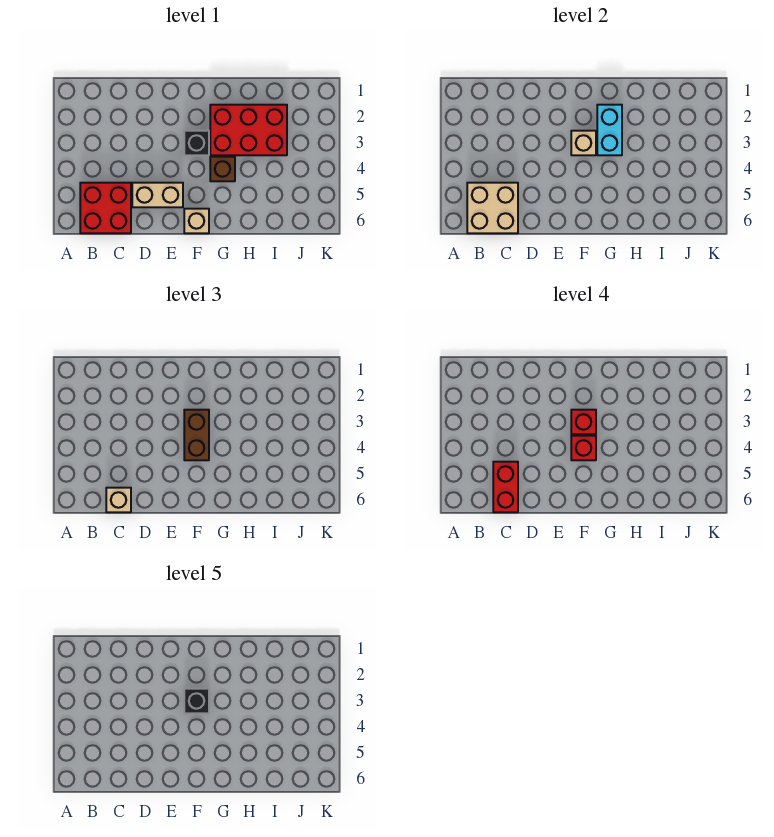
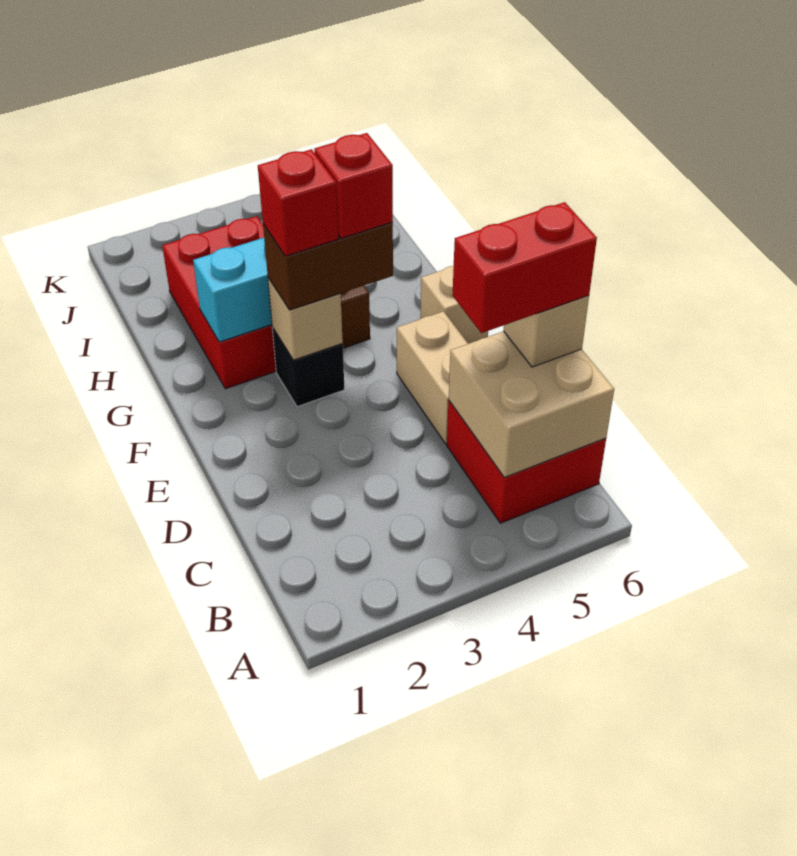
black brick F3 level 5 -> none

